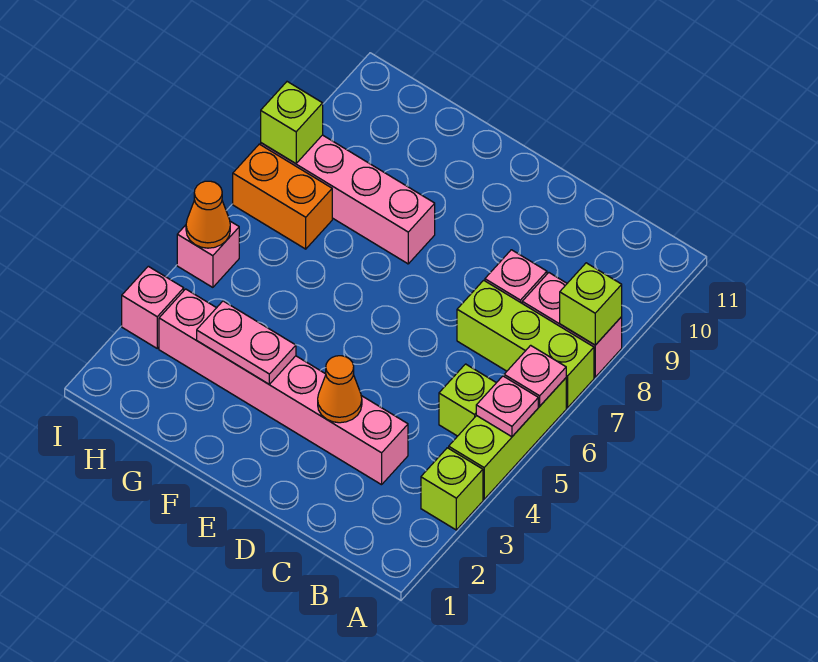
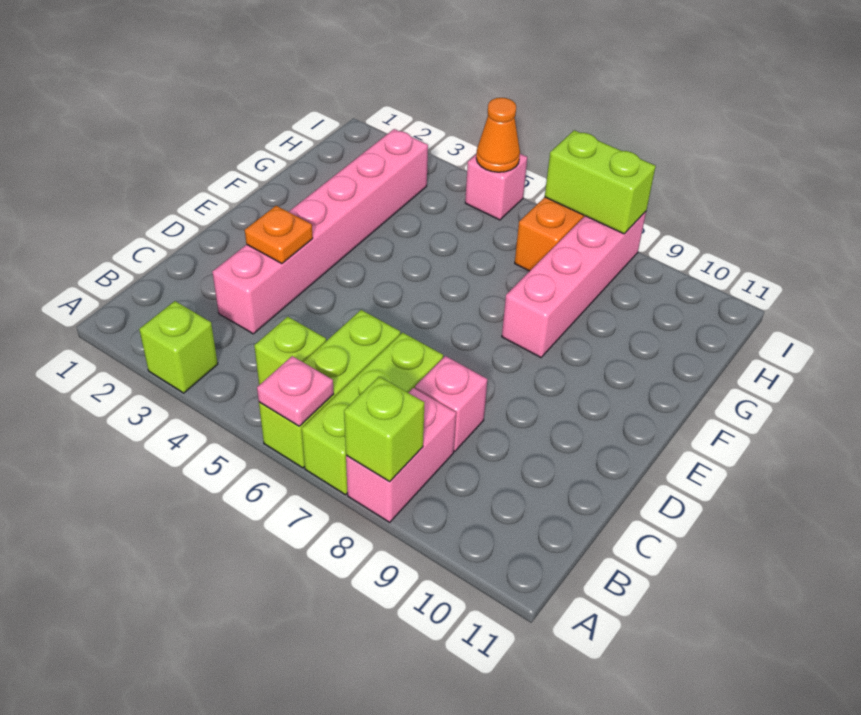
lime brick A4:A6 level 1 -> lime brick A6:C6 level 1
pink plate A5 level 2 -> none
orange cone D3 level 2 -> orange plate D3 level 2
pink plate F3:G3 level 2 -> none
pink brick I3 level 1 -> none
lime brick I8 level 2 -> lime brick I7:I8 level 2

